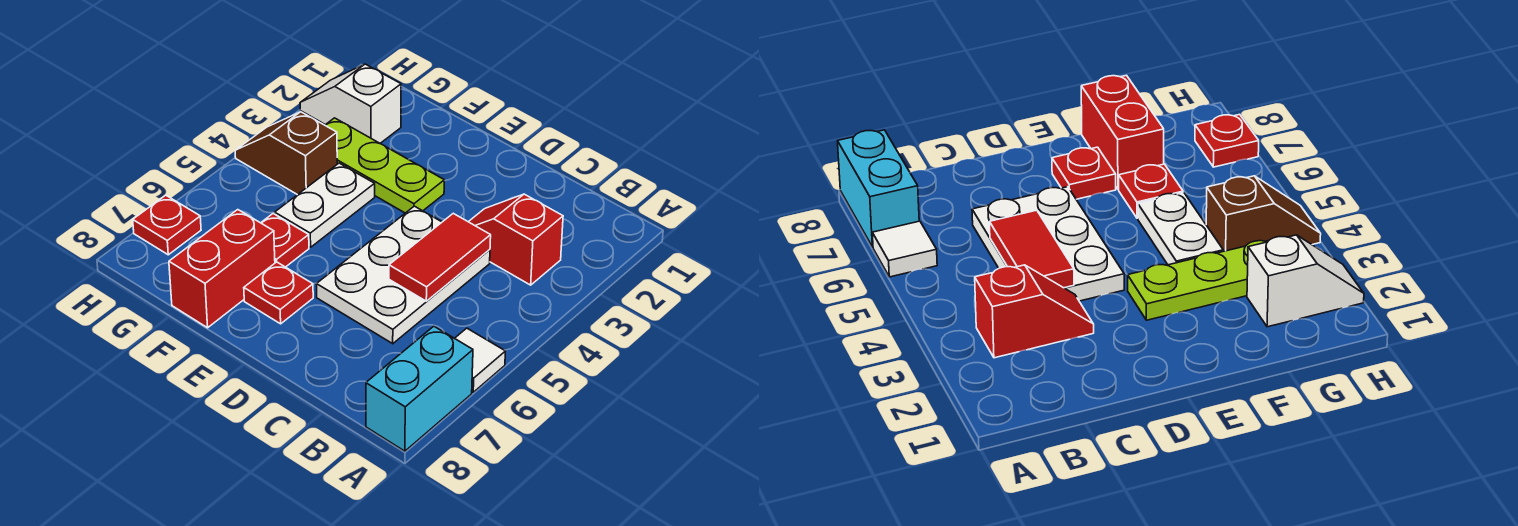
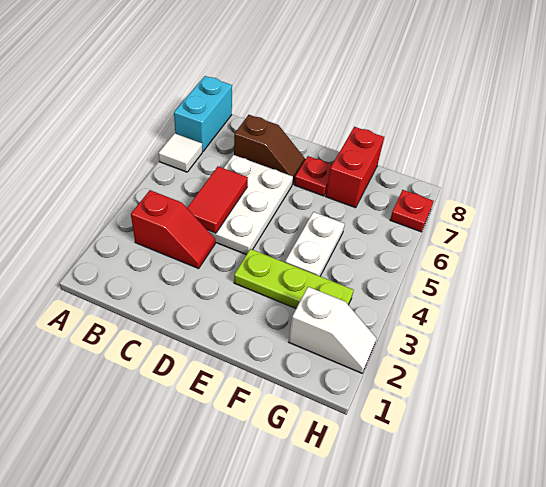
red plate F6 level 1 -> none
brown slope G4:H4 level 1 top G -> brown slope C7:D7 level 1 top C

